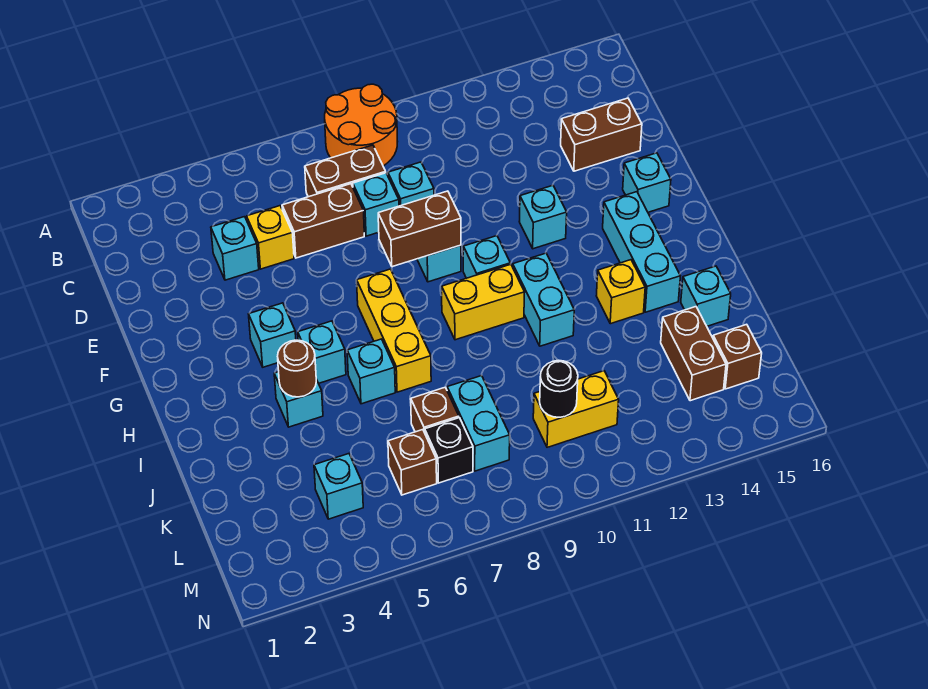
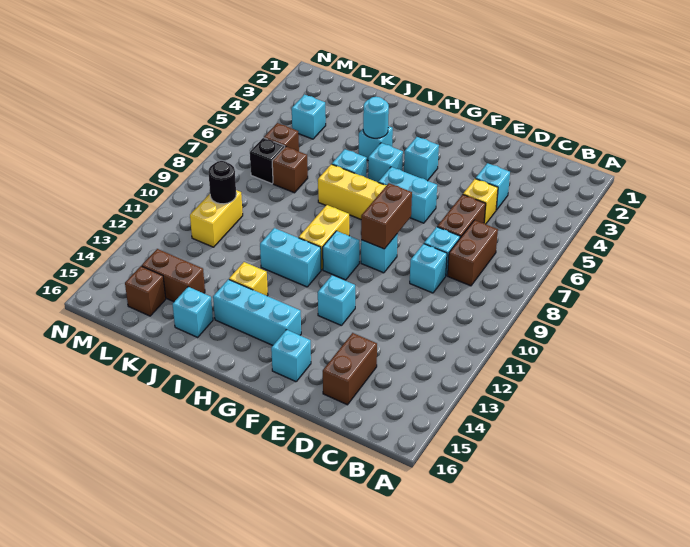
orange round brick A8:B9 level 1 -> none
brown round brick I4 level 2 -> cyan round brick I4 level 2
cyan brick K8:L8 level 1 -> cyan brick F6:G6 level 1

